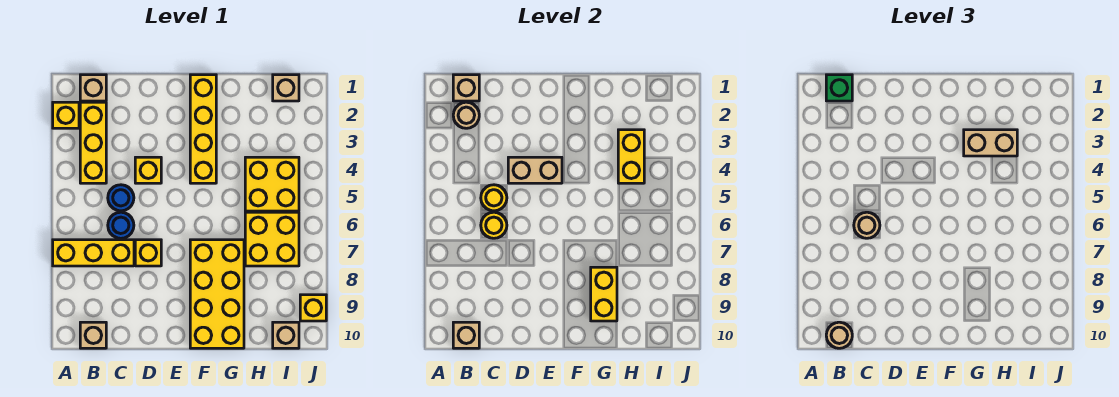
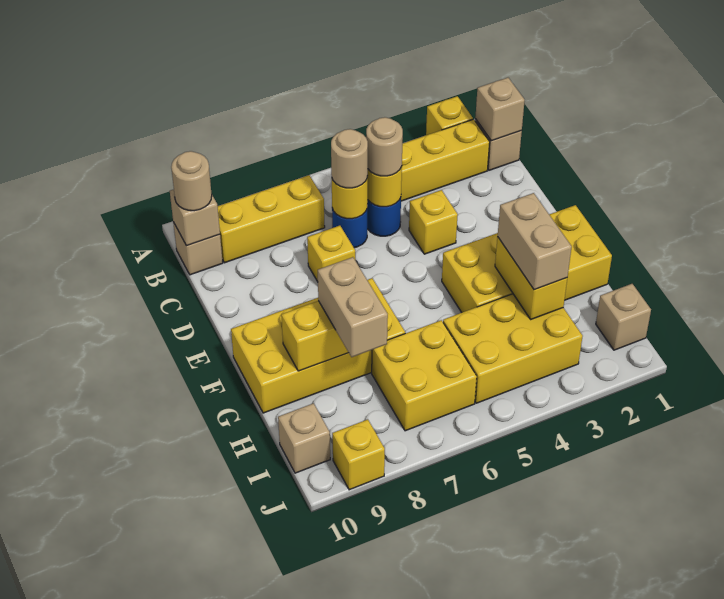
yellow brick A7:C7 level 1 -> yellow brick B7:B9 level 1
green brick B1 level 3 -> none
tan round brick B2 level 2 -> tan round brick C5 level 3
tan brick D4:E4 level 2 -> tan brick G8:H8 level 3
yellow brick F1:F4 level 1 -> yellow brick F1:G4 level 1
yellow brick H3:H4 level 2 -> yellow brick G3:H3 level 2
yellow brick H4:I5 level 1 -> yellow brick H3:I5 level 1

